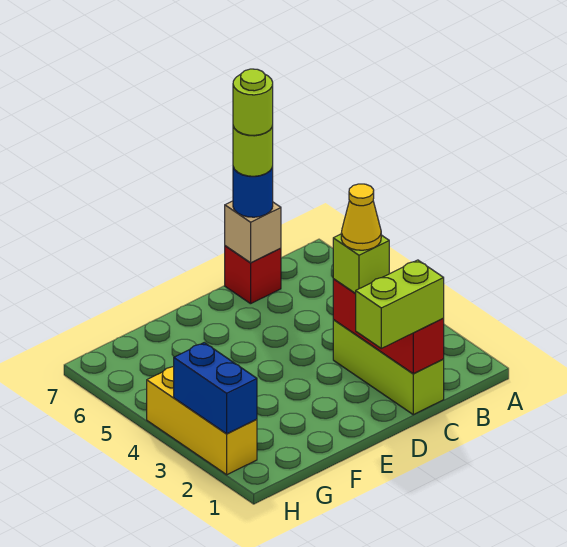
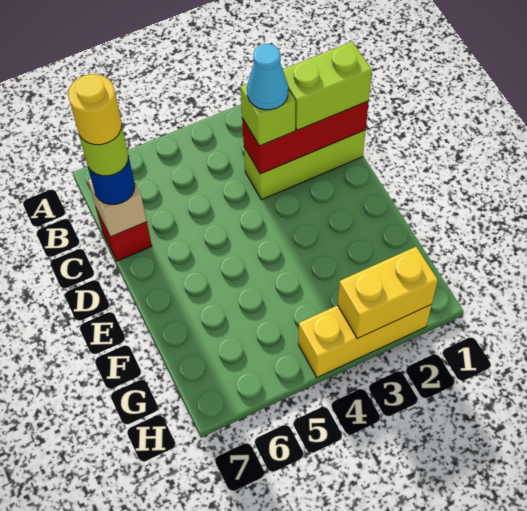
lime brick C1:D1 level 3 -> lime brick C1:C2 level 3
yellow cone C3 level 4 -> cyan cone C3 level 4
lime round brick C7 level 5 -> yellow round brick C7 level 5
blue brick H2:H3 level 2 -> yellow brick H2:H3 level 2

